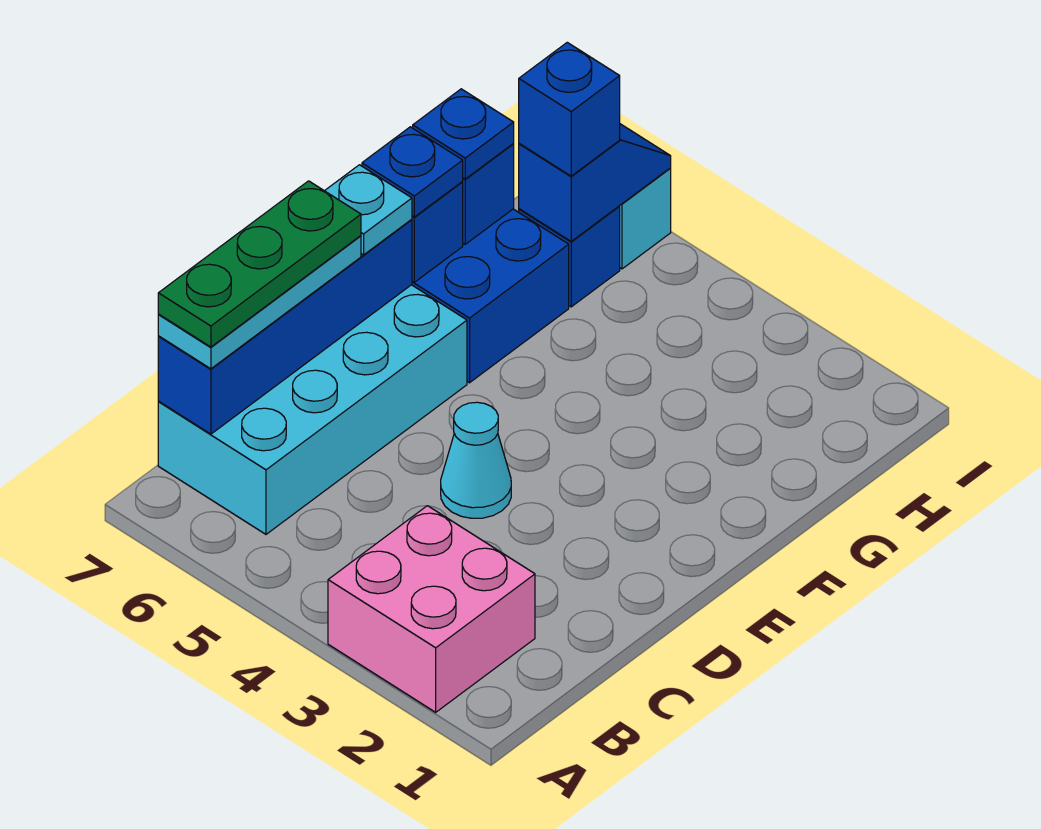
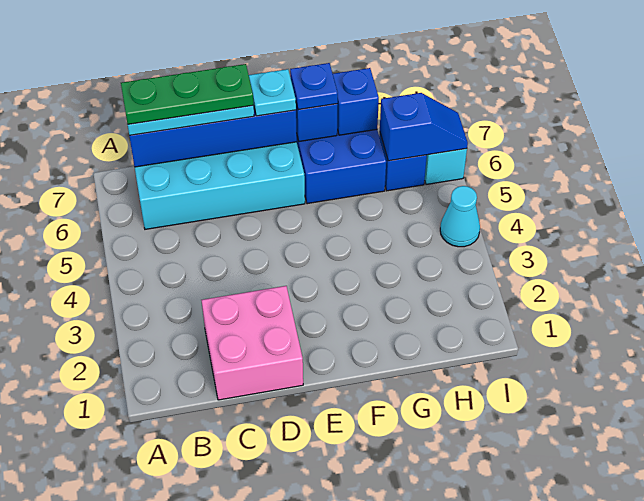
pink brick A2:B3 level 1 -> pink brick C1:D2 level 1
cyan cone D4 level 1 -> cyan cone I4 level 1
blue plate G7 level 3 -> none
blue brick H6 level 3 -> none

